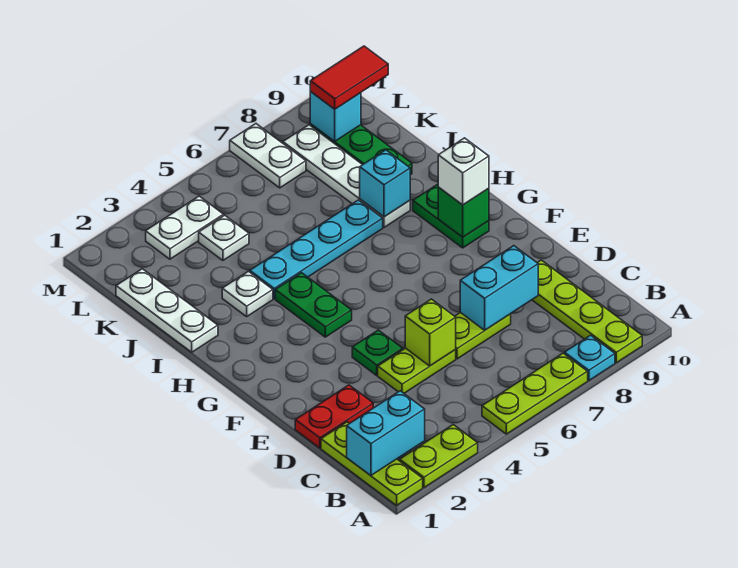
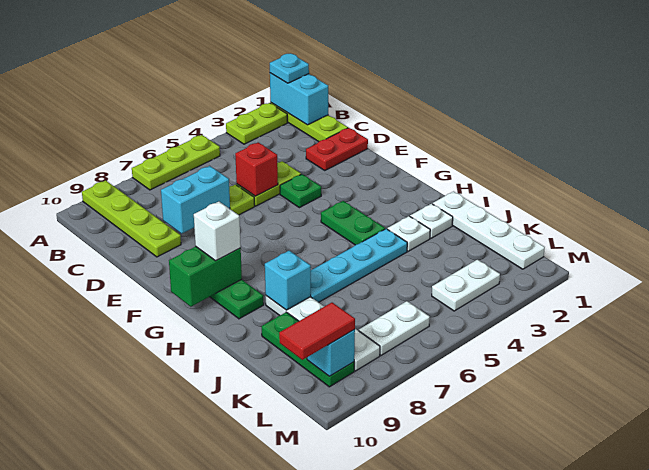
cyan plate A8 level 1 -> cyan plate A1 level 3
cyan brick B1:B2 level 2 -> cyan brick A1:B1 level 2
lime brick D5 level 2 -> red brick D5 level 2
green brick G9 level 2 -> green brick G9:G10 level 2
white plate I1:K1 level 1 -> white plate I1:L1 level 1
white plate K4 level 1 -> white plate I2 level 1
white plate L7:M7 level 1 -> white plate L6:L7 level 1

